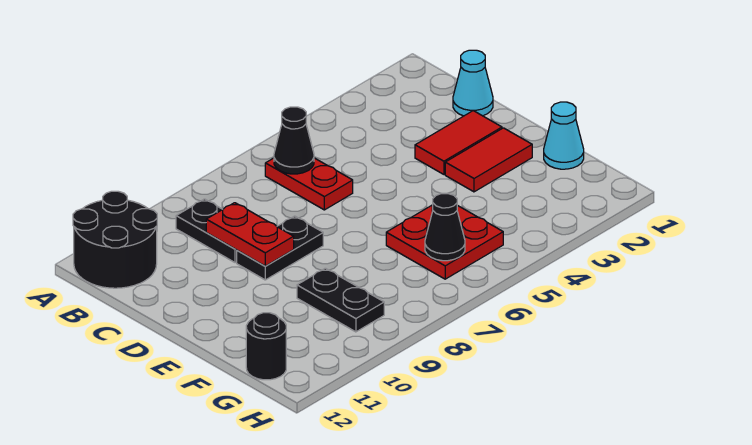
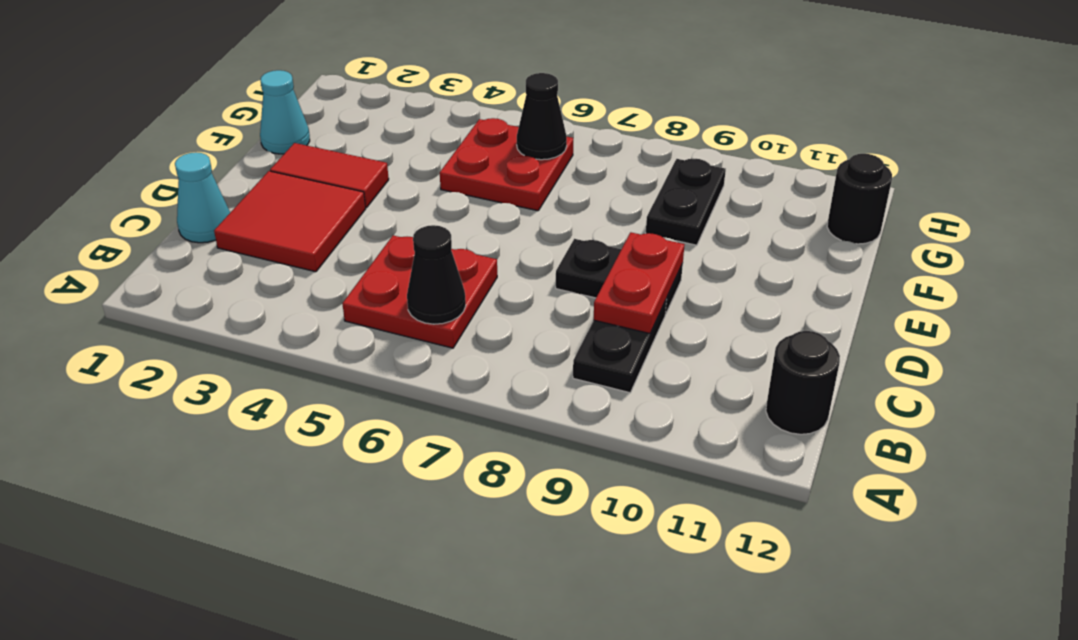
black round brick A11:B12 level 1 -> black round brick B12 level 1
red plate B6:C6 level 1 -> red plate B5:C6 level 1
red tile D2:D3 level 1 -> red tile C2:D3 level 1

